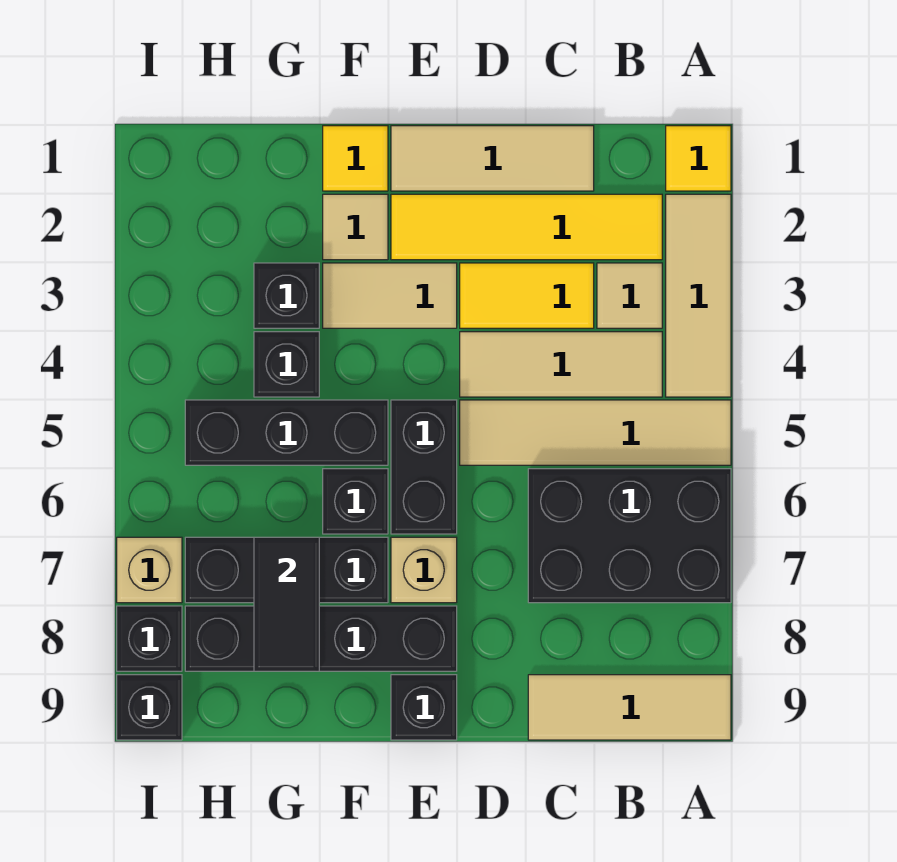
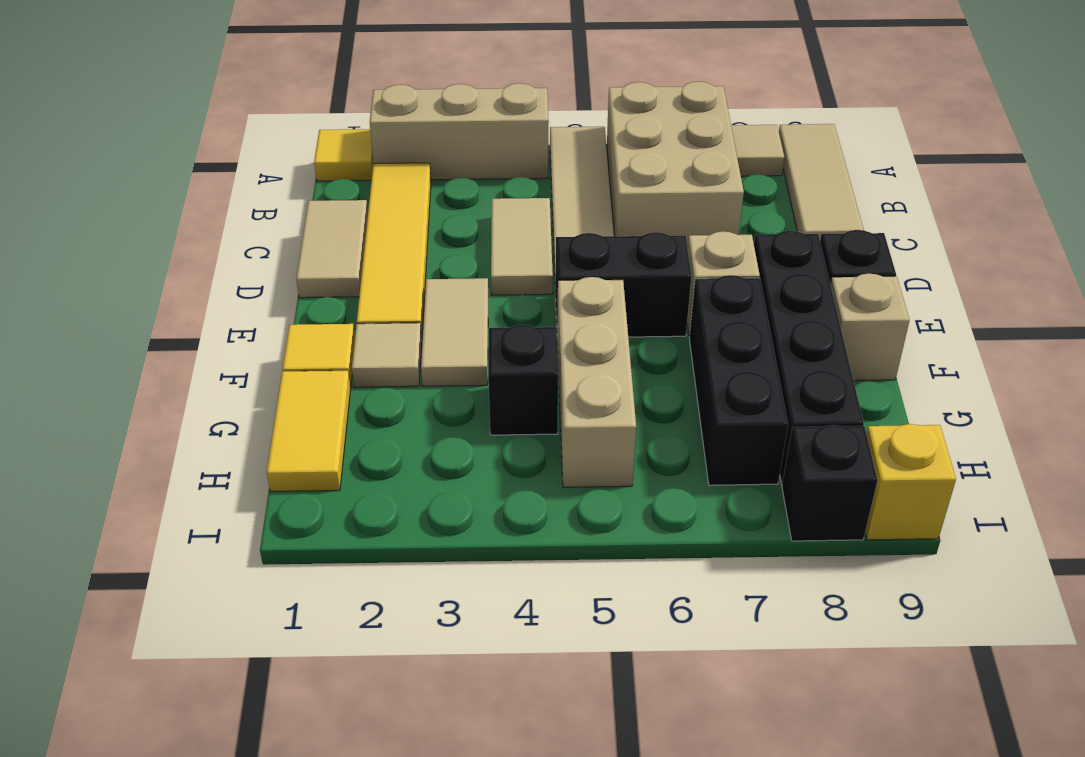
tan tile A2:A4 level 1 -> tan brick A2:A4 level 1
black brick A6:C7 level 1 -> tan brick A6:C7 level 1
tan tile B3 level 1 -> tan tile A8 level 1
tan tile B4:D4 level 1 -> tan tile C4:D4 level 1
tan tile C1:E1 level 1 -> tan tile C1:D1 level 1
yellow tile C3:D3 level 1 -> yellow tile G1:H1 level 1
black brick F5:H5 level 1 -> tan brick F5:H5 level 1
black brick F6 level 1 -> none
black brick G3 level 1 -> none
black tile G7:G8 level 2 -> none
tan brick I7 level 1 -> tan brick F9 level 1
black brick I9 level 1 -> yellow brick I9 level 1

